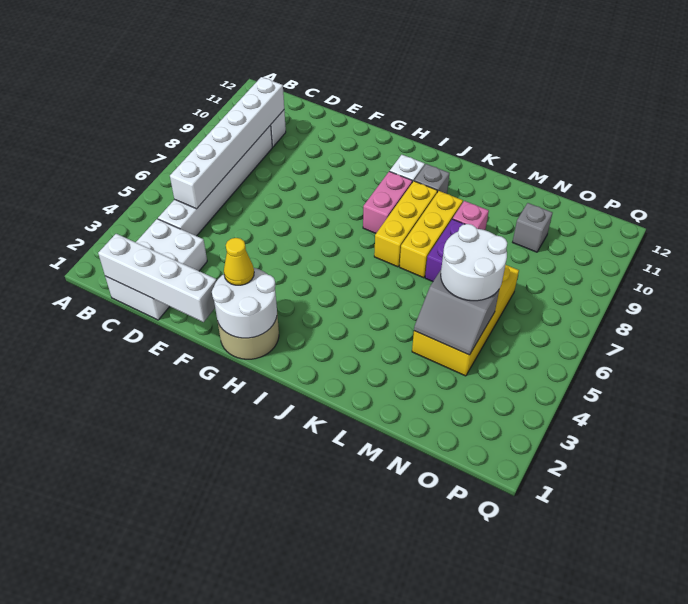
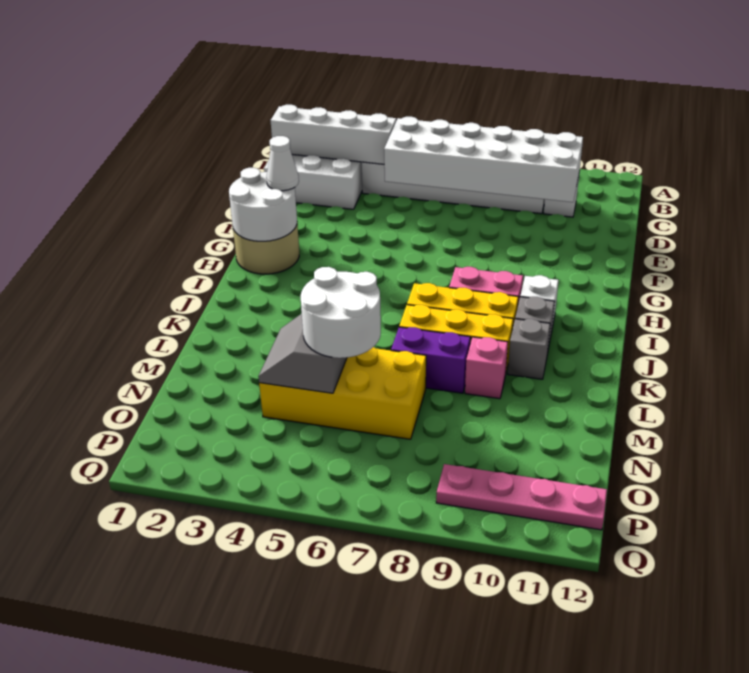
white brick C1:F1 level 2 -> white brick C1:C4 level 2
white brick C5:C10 level 2 -> white brick C5:D10 level 2
yellow cone G2 level 3 -> white cone G2 level 3
grey brick N10 level 1 -> grey brick K10 level 1
none -> pink plate P9:P12 level 1

